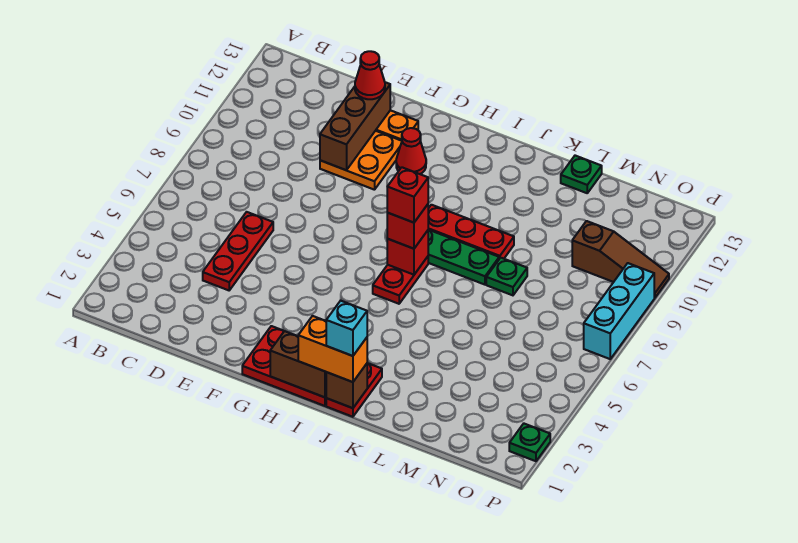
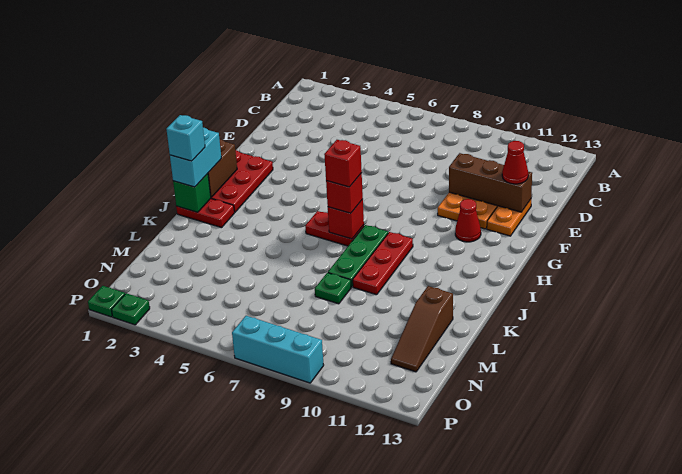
red plate D4:D6 level 1 -> none
orange brick I1:J1 level 3 -> cyan brick I1:J1 level 3
brown brick J1 level 2 -> green brick J1 level 2
green plate L13 level 1 -> green plate P1 level 1
brown slope N10:P10 level 1 top N -> brown slope L12:N12 level 1 top L

